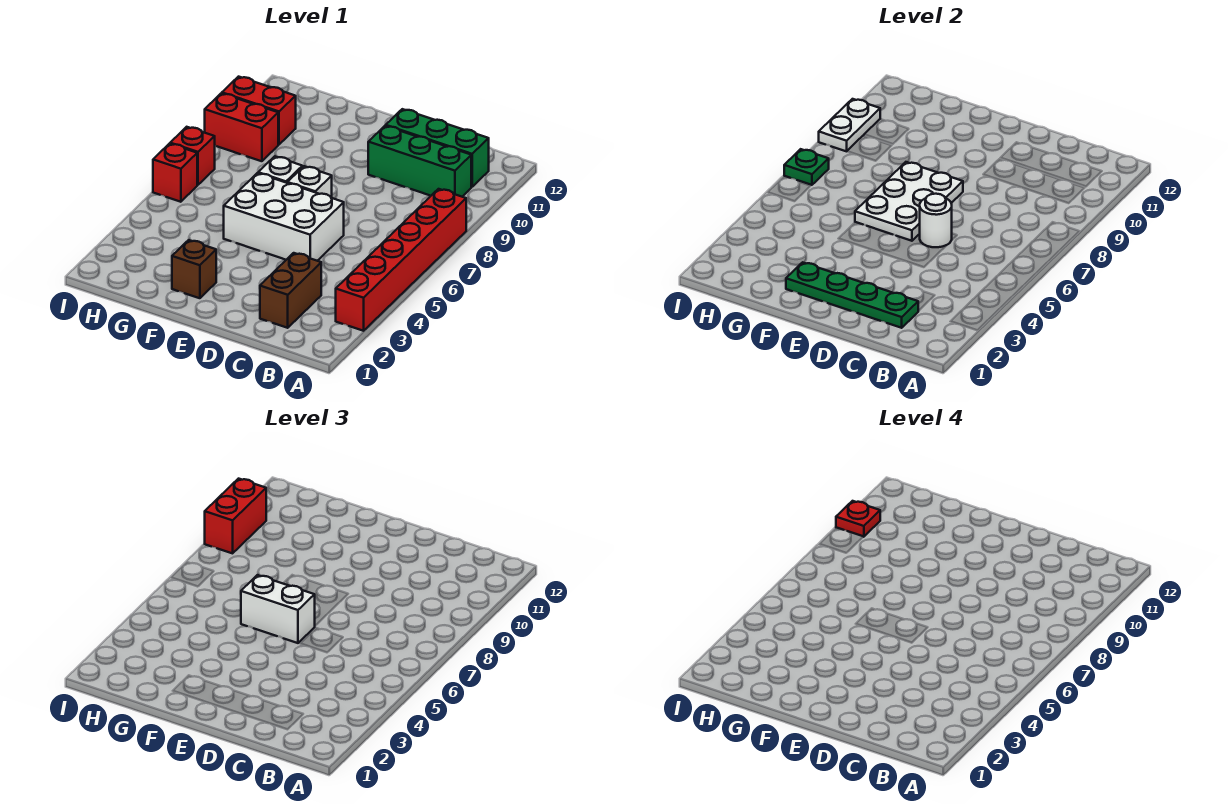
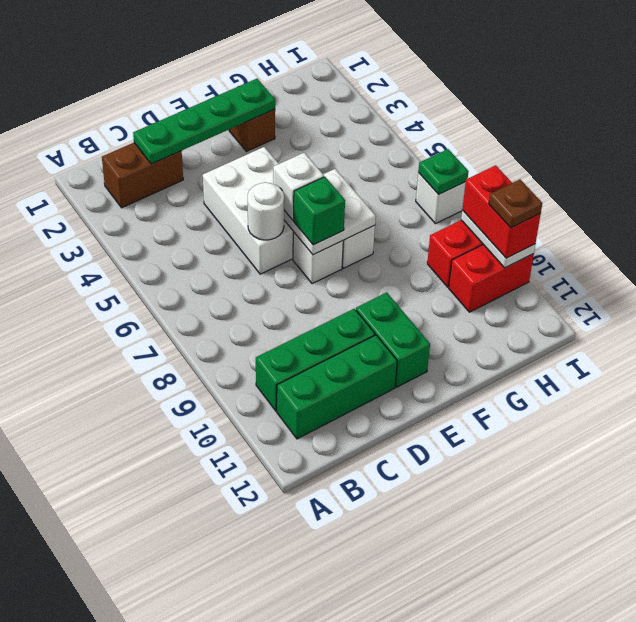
red brick A3:A8 level 1 -> none
brown brick C2:C3 level 1 -> brown brick B2:C2 level 1
white brick D5:F6 level 1 -> white brick D4:E6 level 1
white plate E6:F8 level 2 -> white plate E6:F7 level 2
white brick E6:F6 level 3 -> white brick E6 level 3
none -> green brick E7 level 3
none -> green brick E10:E11 level 1
red brick I6 level 1 -> none
red brick I7 level 1 -> white brick I7 level 1
red plate I10 level 4 -> brown plate I10 level 4

